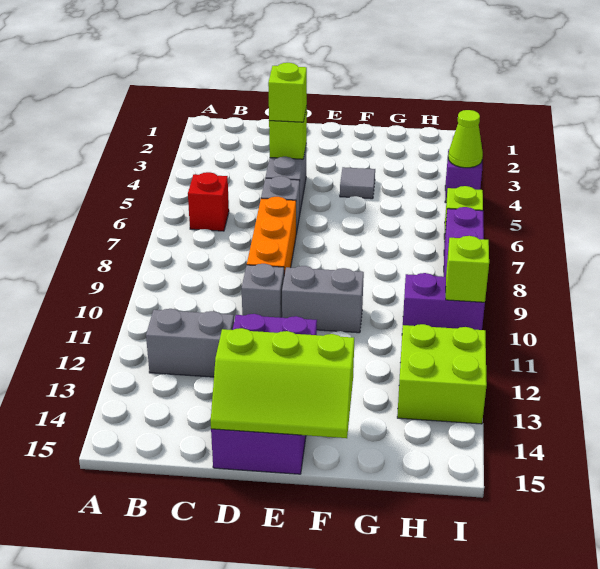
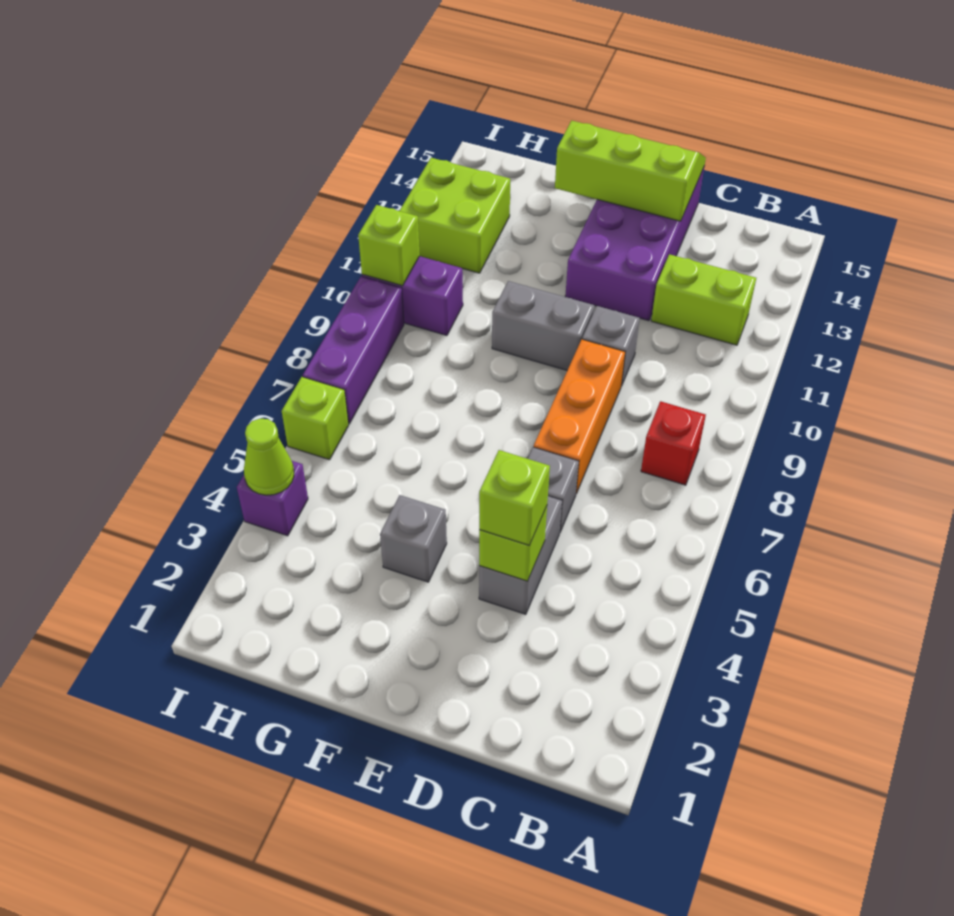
red brick B6 level 1 -> red brick B8 level 1
grey brick B12:C12 level 1 -> lime brick B12:C12 level 1
grey tile F4 level 1 -> grey brick F4 level 1

